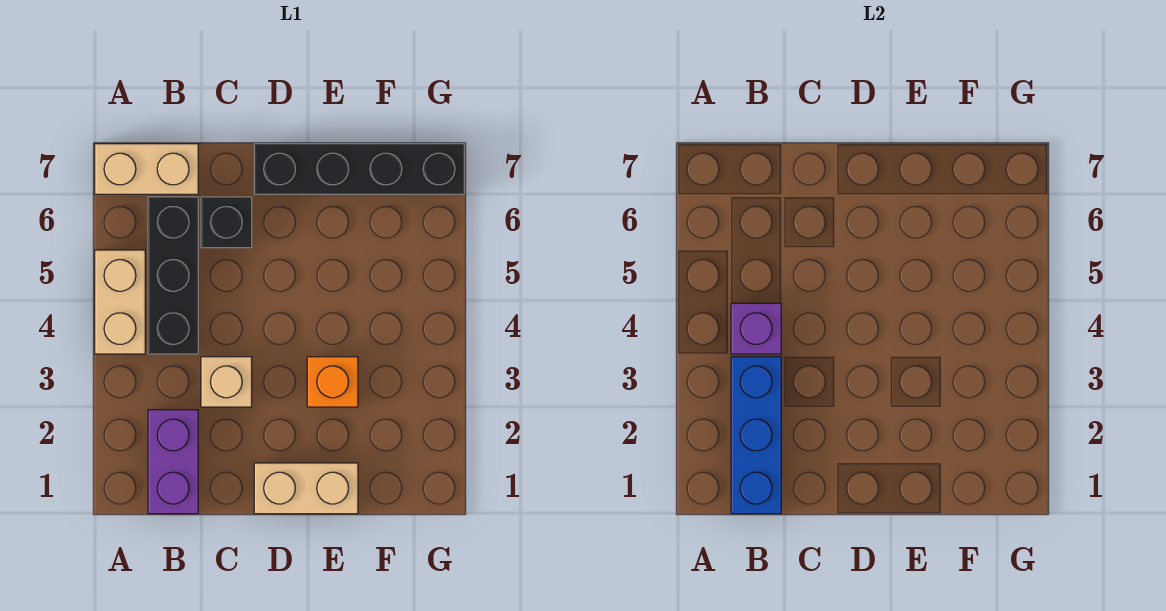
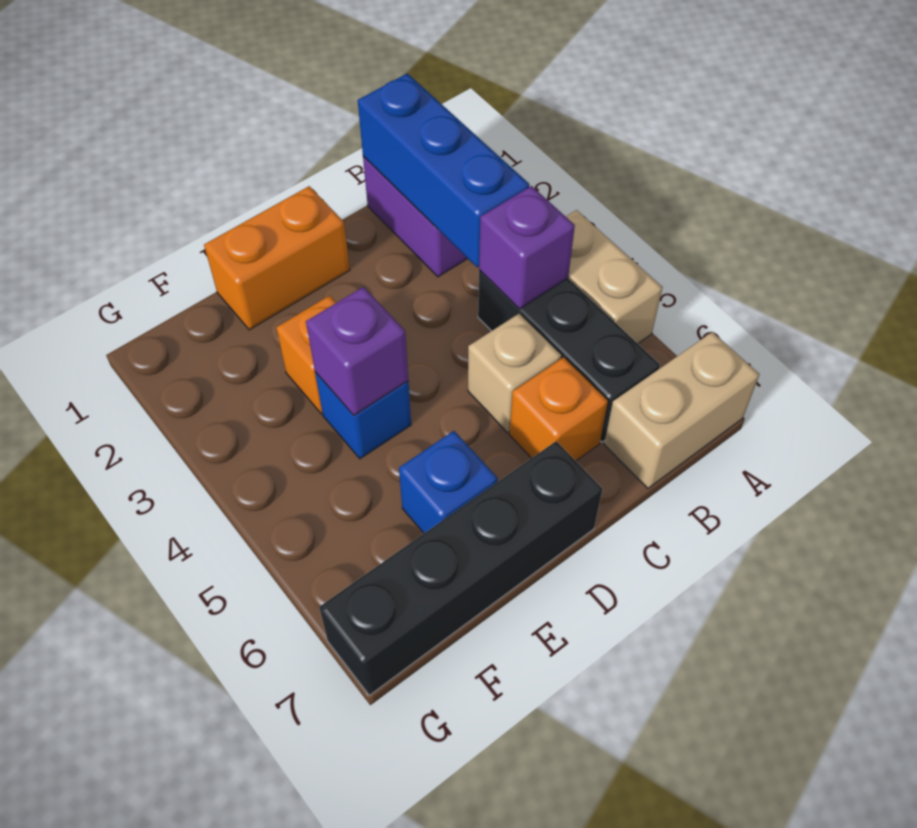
tan brick C3 level 1 -> tan brick C5 level 1
black brick C6 level 1 -> orange brick C6 level 1
tan brick D1:E1 level 1 -> orange brick D1:E1 level 1
none -> blue brick E4 level 1
none -> purple brick E4 level 2
none -> blue brick E6 level 1

